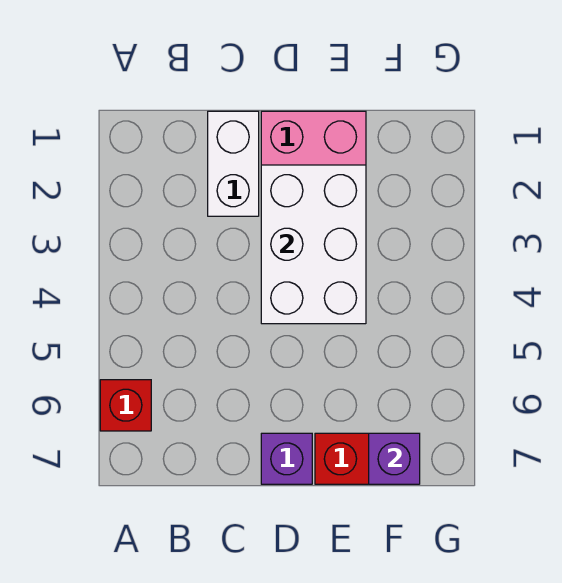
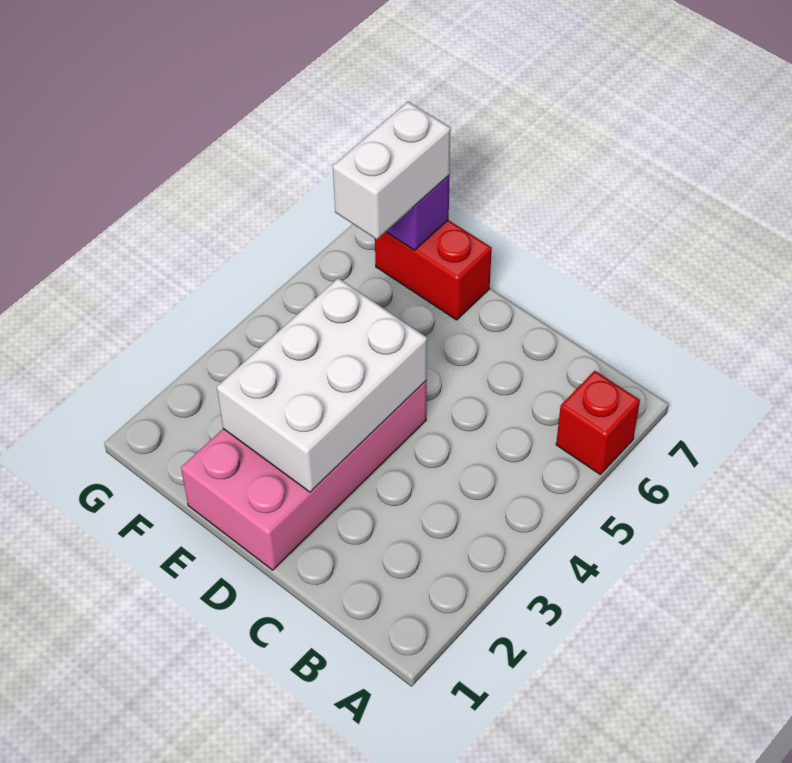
white brick C1:C2 level 1 -> white brick F6:F7 level 3
purple brick D7 level 1 -> none

